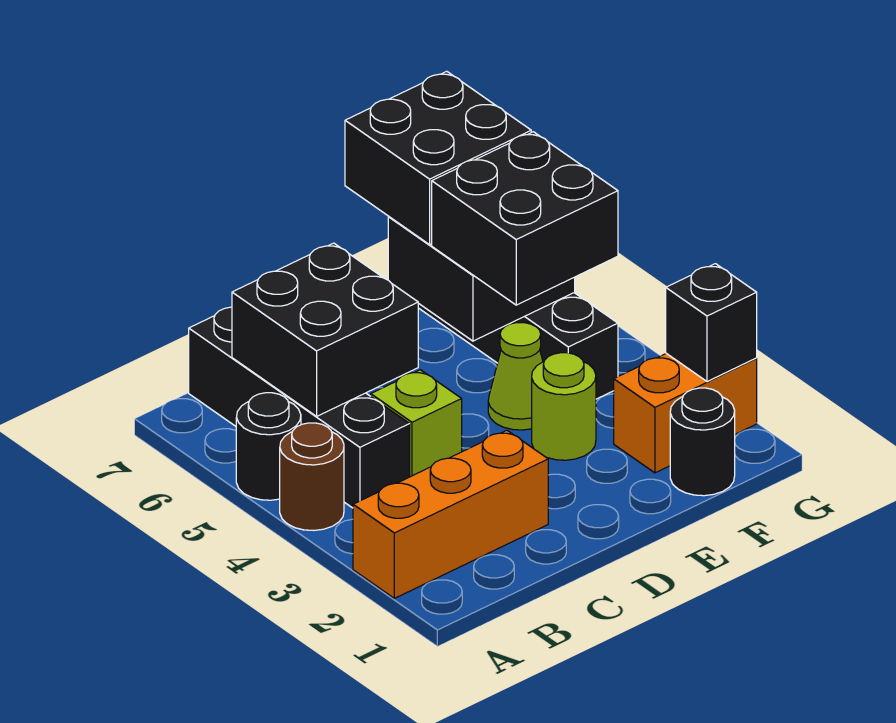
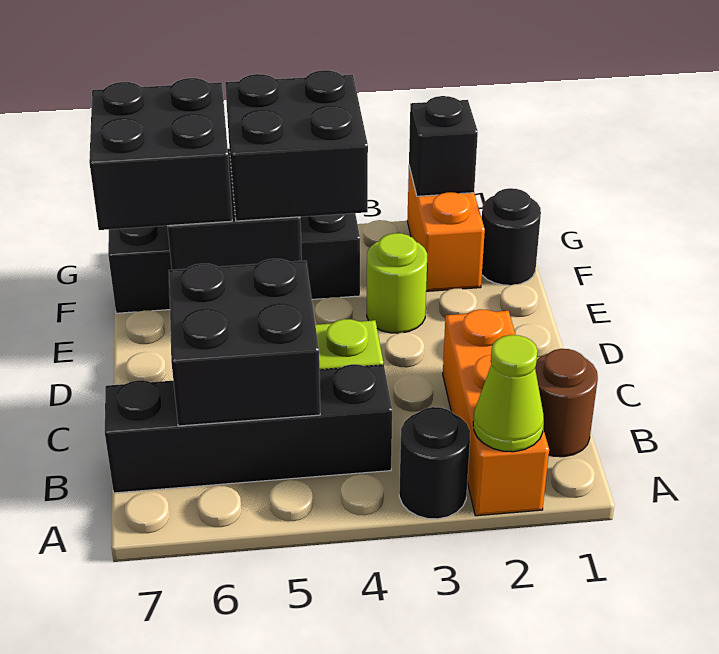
brown round brick A4 level 1 -> brown round brick B1 level 1
black round brick A5 level 1 -> black round brick A3 level 1
lime cone E4 level 1 -> lime cone A2 level 2

